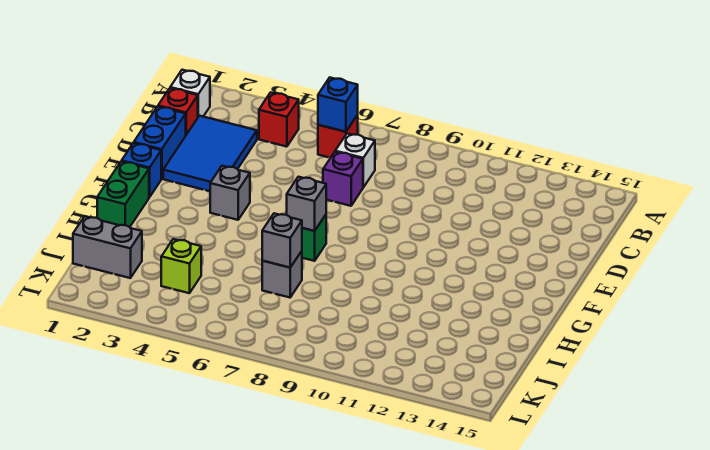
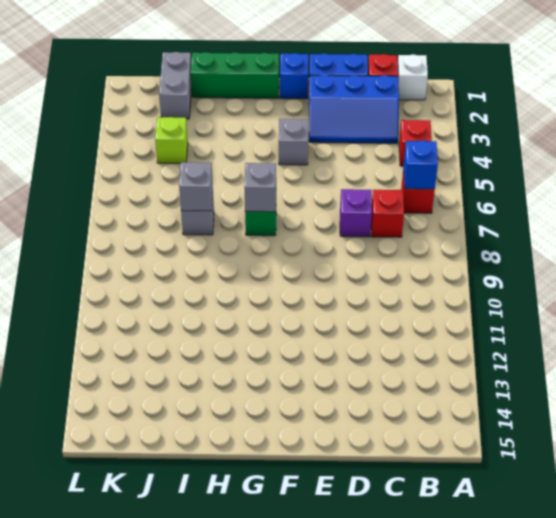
blue tile C2:E3 level 1 -> blue slope C2:E3 level 1 top 2
white brick C7 level 1 -> red brick C7 level 1
green brick G1:H1 level 1 -> green brick G1:I1 level 1

